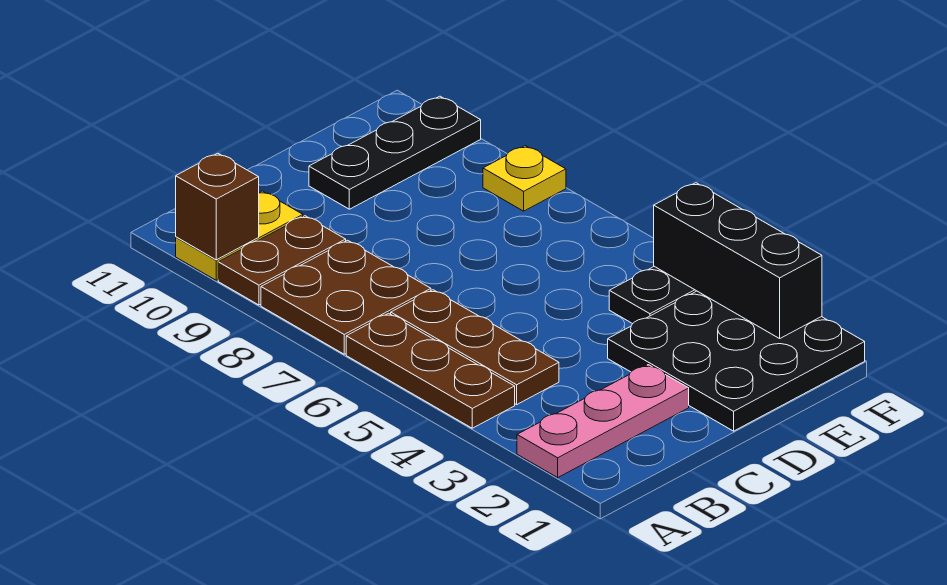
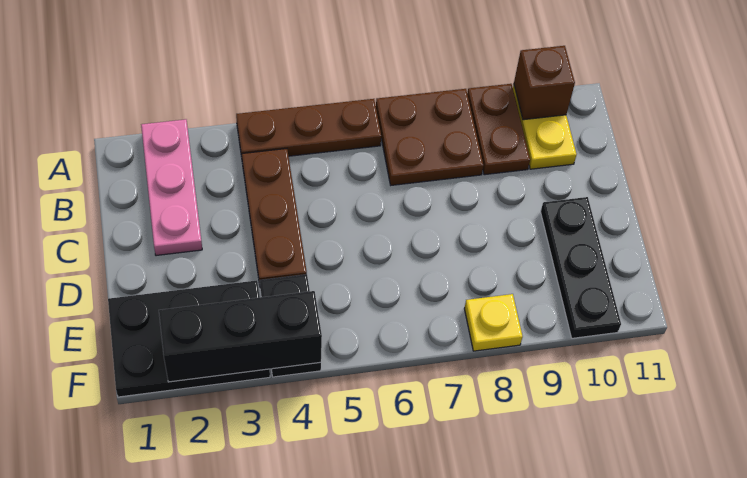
brown plate B4:B6 level 1 -> brown plate B4:D4 level 1
black plate D1:F3 level 1 -> black plate E1:F3 level 1

